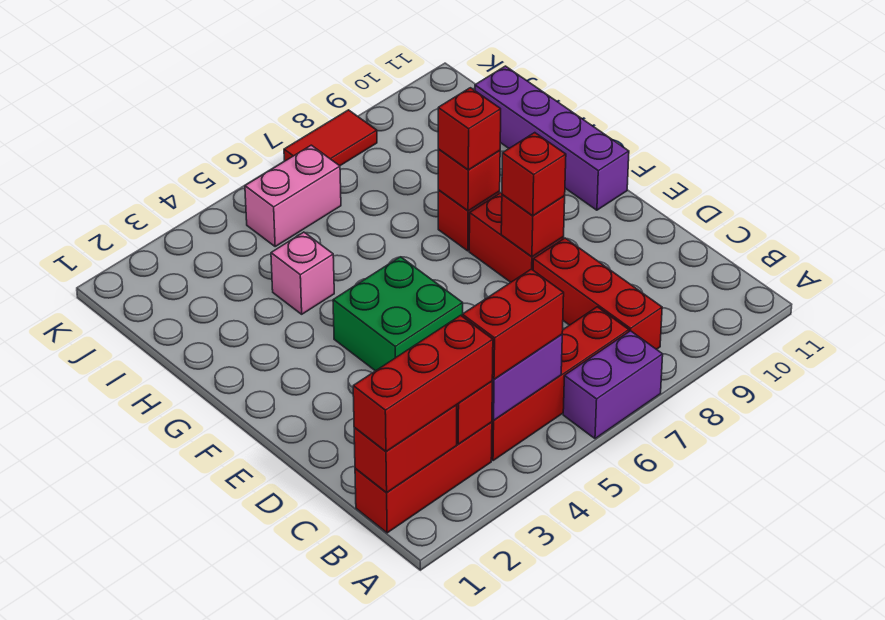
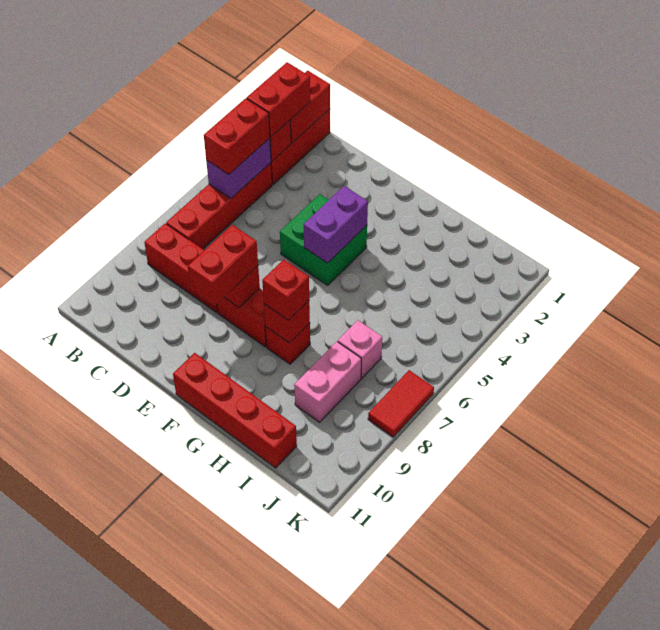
purple brick A6:A7 level 1 -> purple brick F4:F5 level 2
red brick B1:B3 level 3 -> red brick B2:B3 level 3
red brick E8 level 3 -> red brick E8:E9 level 3
purple brick F11:I11 level 1 -> red brick F11:I11 level 1
pink brick H4 level 1 -> pink brick I7 level 1
pink brick J5:J6 level 1 -> pink brick I8:I9 level 1

